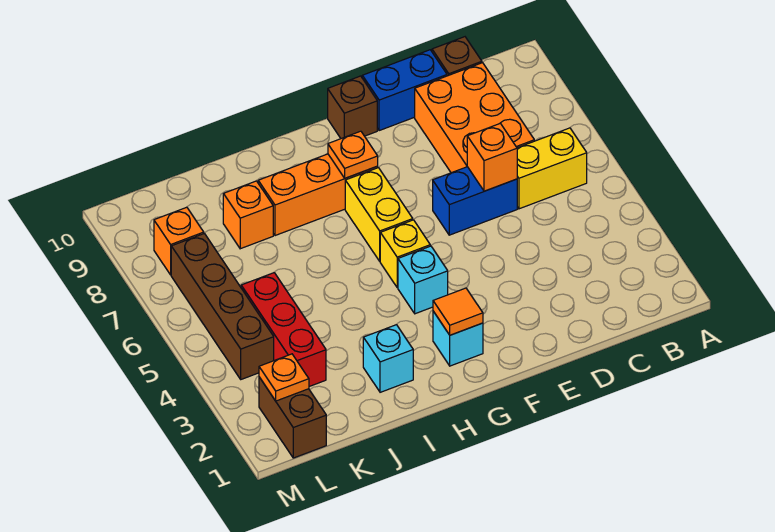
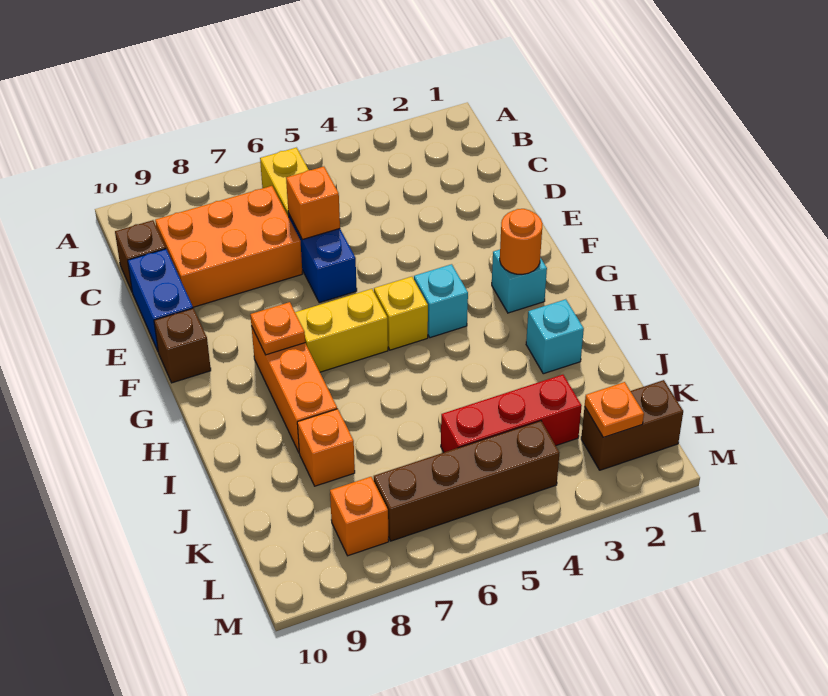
orange tile G2 level 2 -> orange round brick G2 level 2

